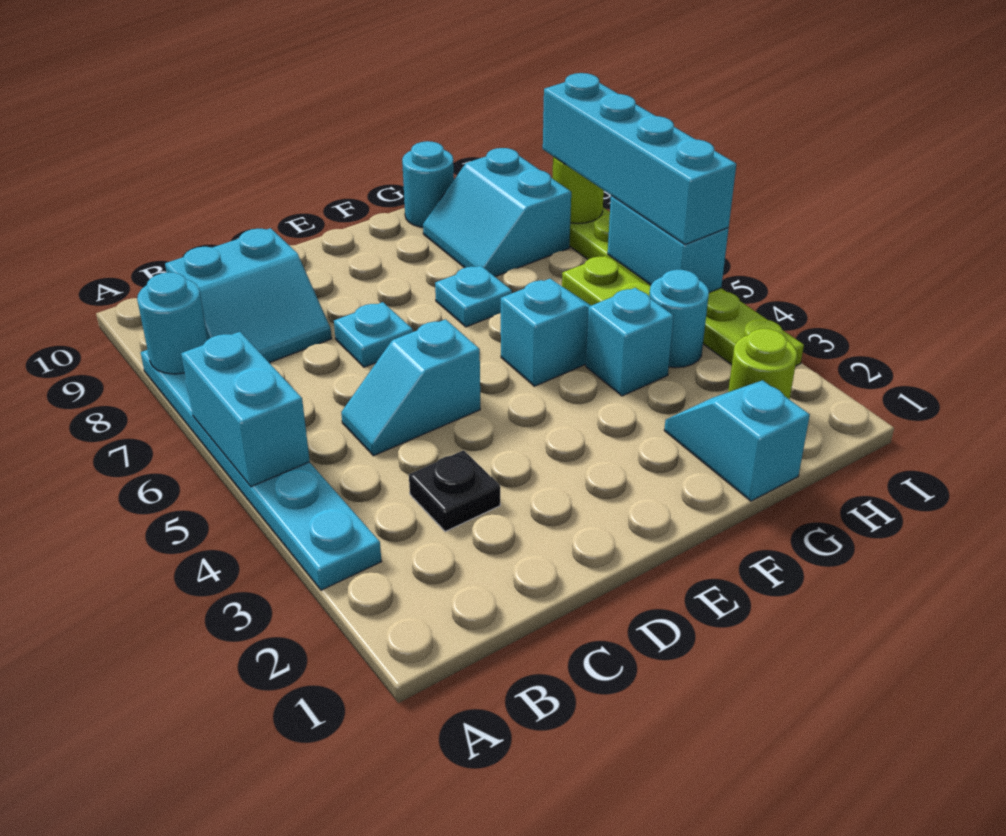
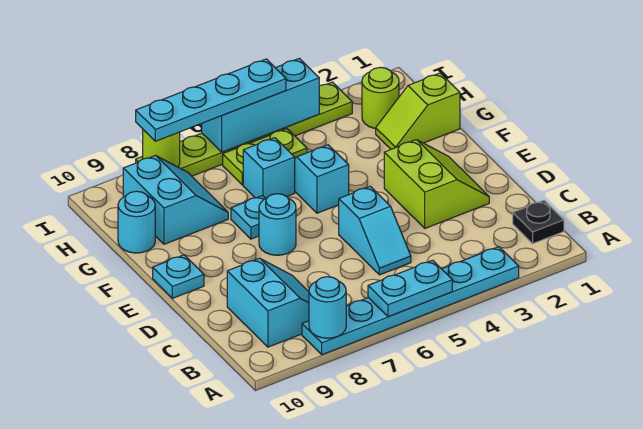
cyan brick A5:A6 level 2 -> cyan plate A5:A6 level 2
black plate C3 level 1 -> black plate B1 level 1
none -> lime slope D2:E3 level 1 top 3
cyan plate D7 level 1 -> cyan plate E10 level 1
cyan slope G1:G2 level 1 top 1 -> lime slope G1:G2 level 1 top 1
cyan brick G4 level 1 -> cyan brick G6 level 1
cyan slope G8:H9 level 1 top H -> cyan slope G8:H9 level 1 top 9
cyan round brick H4 level 1 -> cyan round brick E7 level 1
cyan brick I5:I6 level 2 -> cyan brick I4:I6 level 2
cyan brick I5:I8 level 3 -> cyan plate I5:I8 level 3

